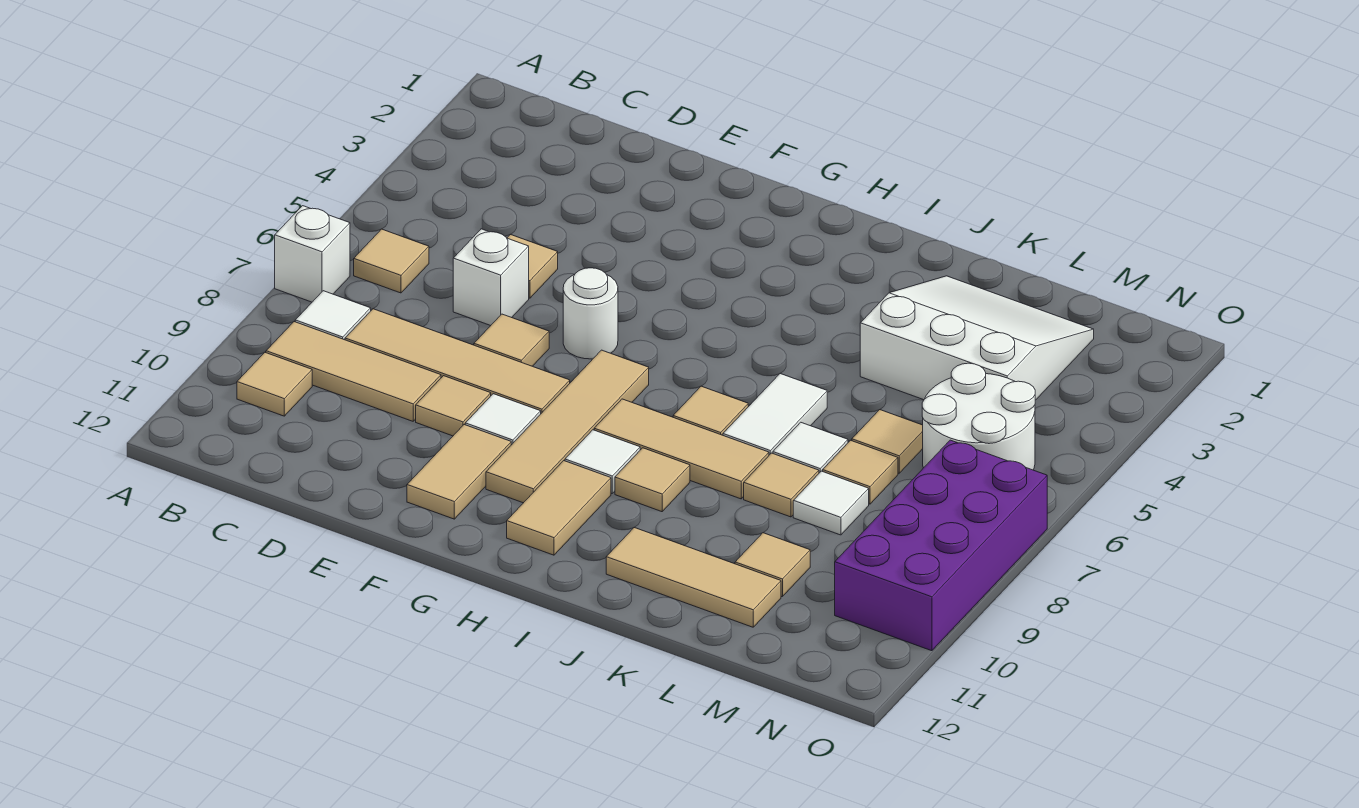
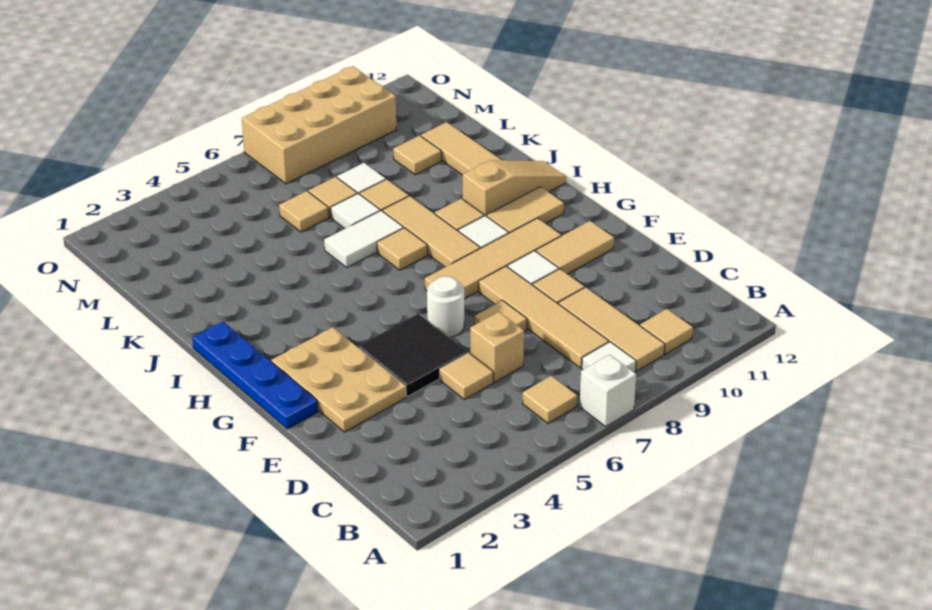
white brick D6 level 1 -> tan brick D6 level 1
none -> tan plate E2:G3 level 1
none -> black tile E4:F5 level 1
none -> blue plate F1:I1 level 1
none -> tan slope I10:I12 level 1 top 10
white slope K2:M4 level 1 top 4 -> none
white round brick M5:N6 level 1 -> none
purple brick N7:O10 level 1 -> tan brick N7:O10 level 1

